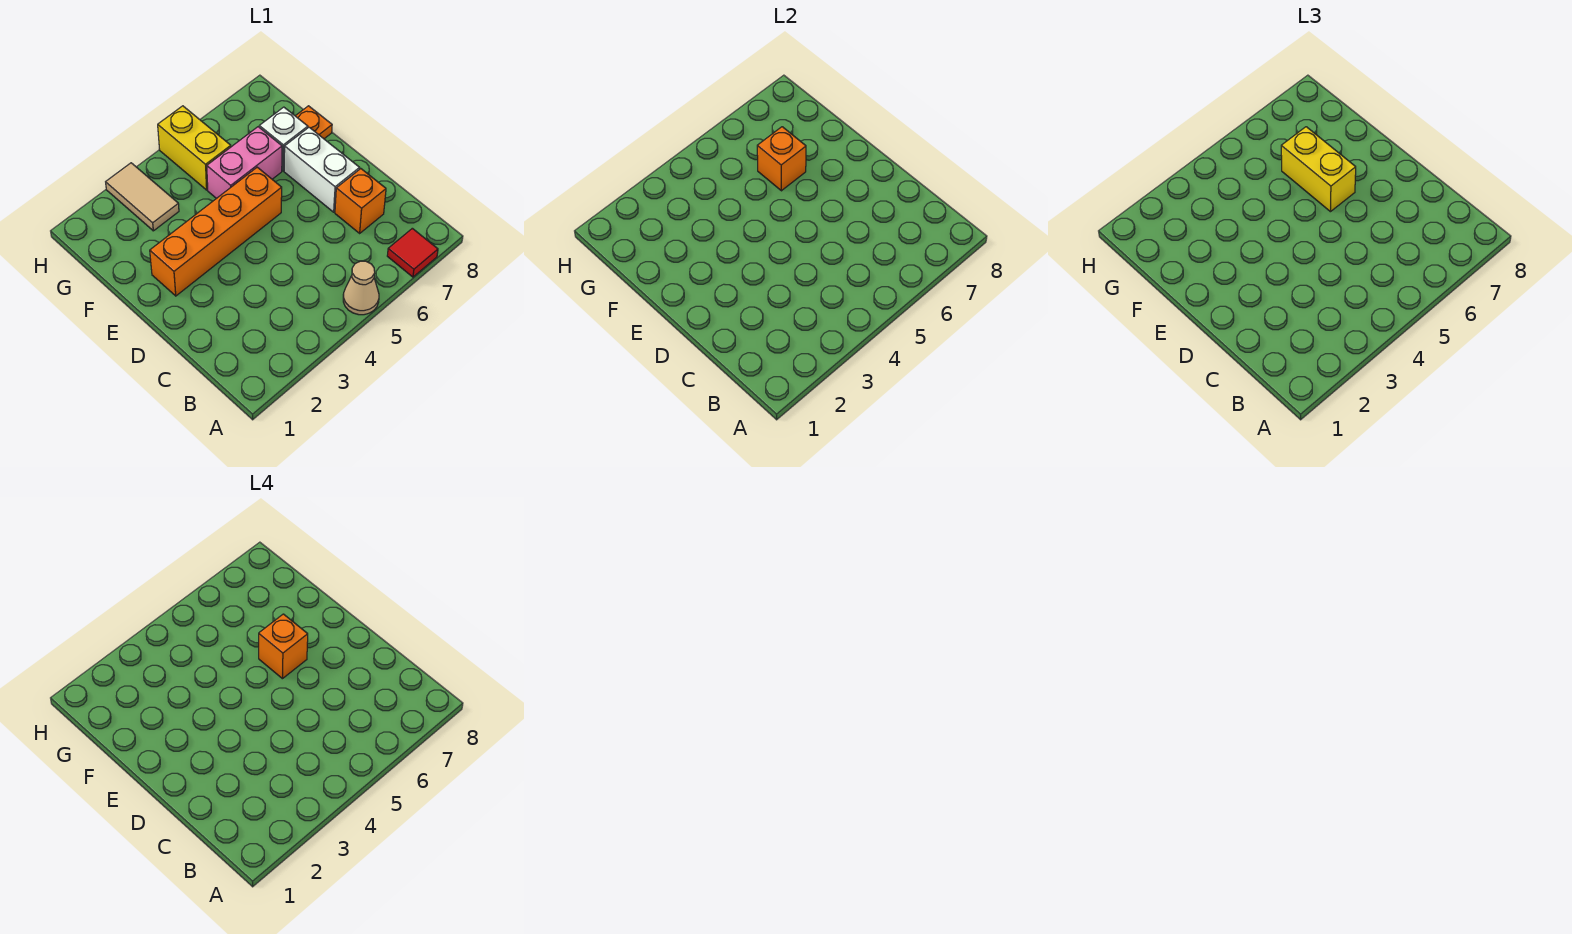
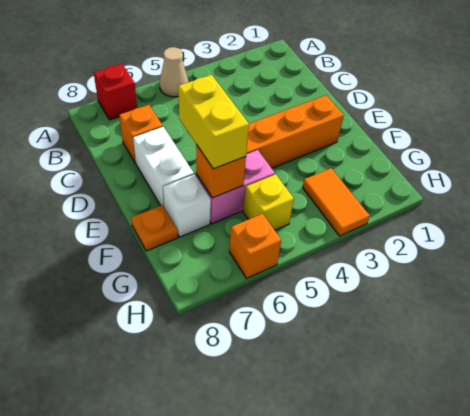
red tile A7 level 1 -> red brick A7 level 1
orange brick E6 level 4 -> orange brick H6 level 1
tan tile G3:H3 level 1 -> orange tile G3:H3 level 1
yellow brick G5:H5 level 1 -> yellow brick G5 level 1

